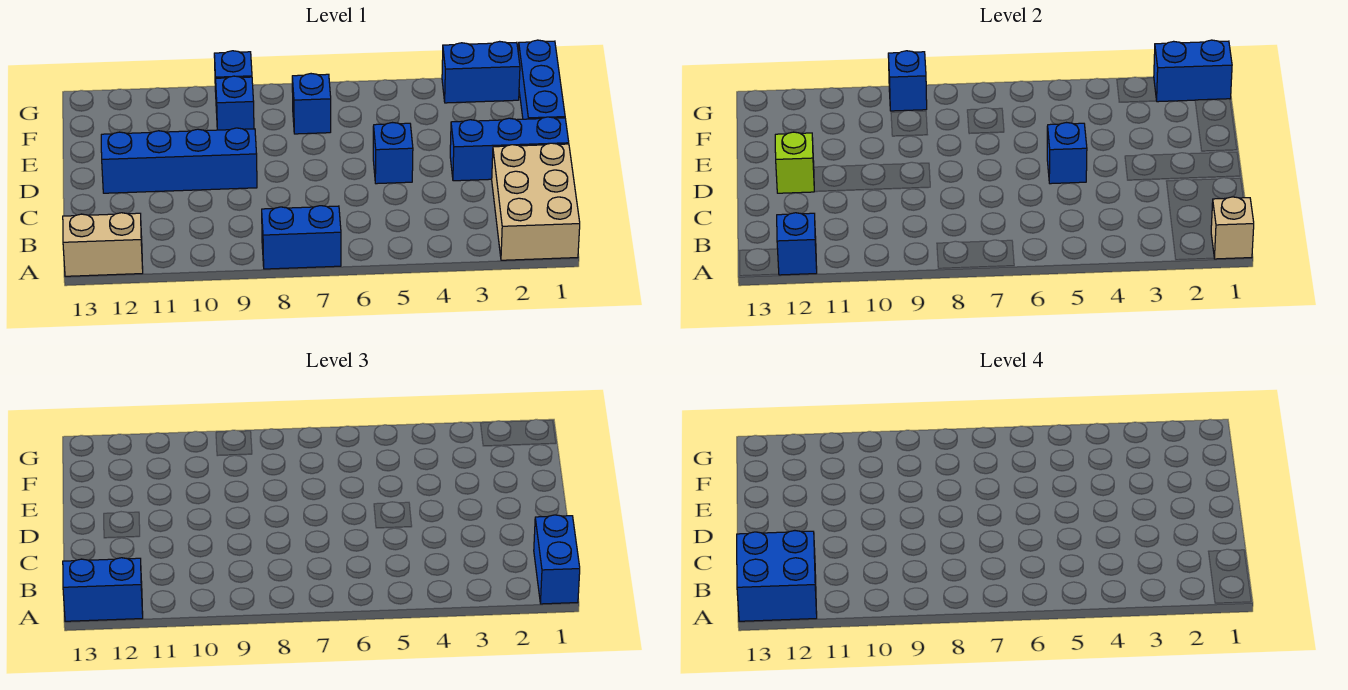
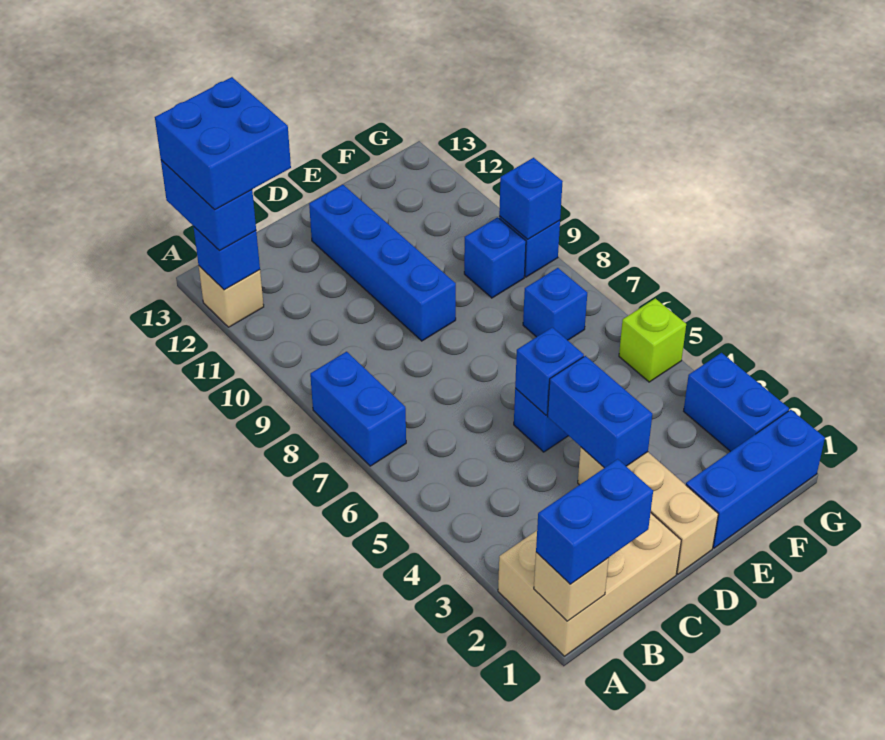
tan brick A12:A13 level 1 -> tan brick A12 level 1
blue brick D1:D3 level 1 -> tan brick D1:D3 level 1
lime brick D12 level 2 -> lime brick G5 level 1
blue brick G1:G2 level 2 -> blue brick D3:D4 level 2

